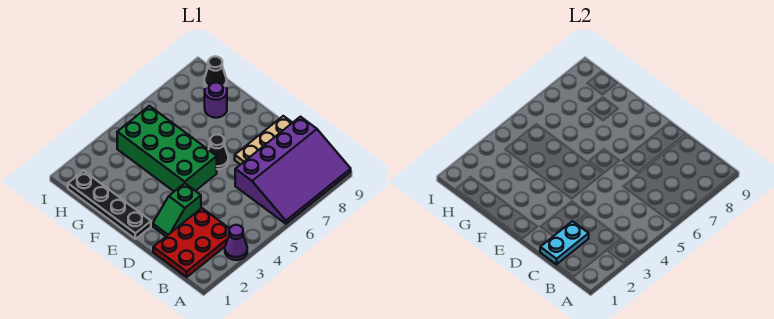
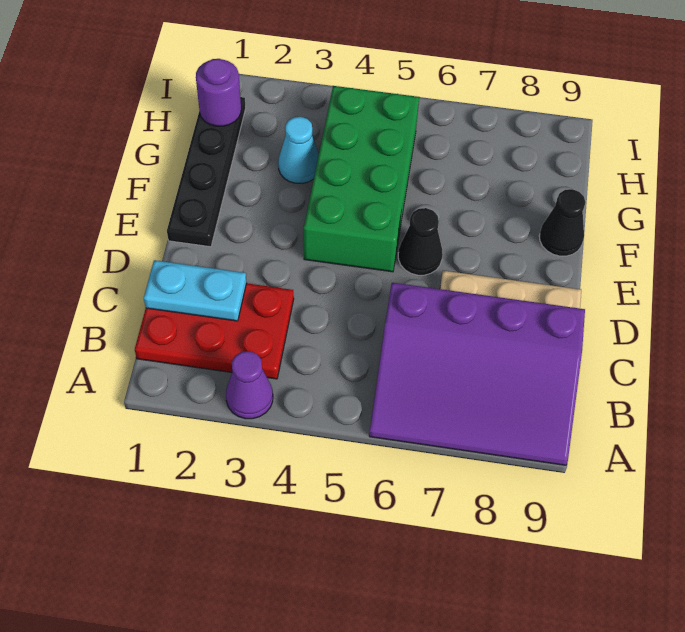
green slope D2:D3 level 1 top 3 -> none
none -> cyan cone G3 level 1
purple round brick G8 level 1 -> purple round brick H1 level 2
black cone H9 level 1 -> black cone F9 level 1

